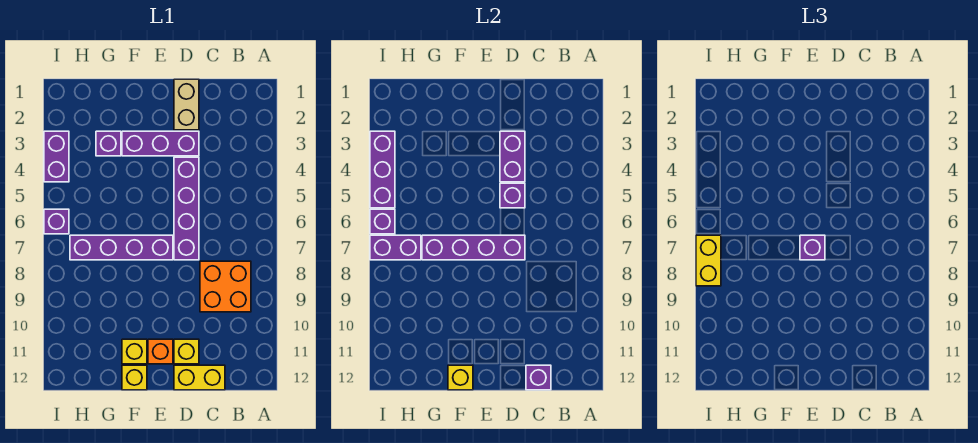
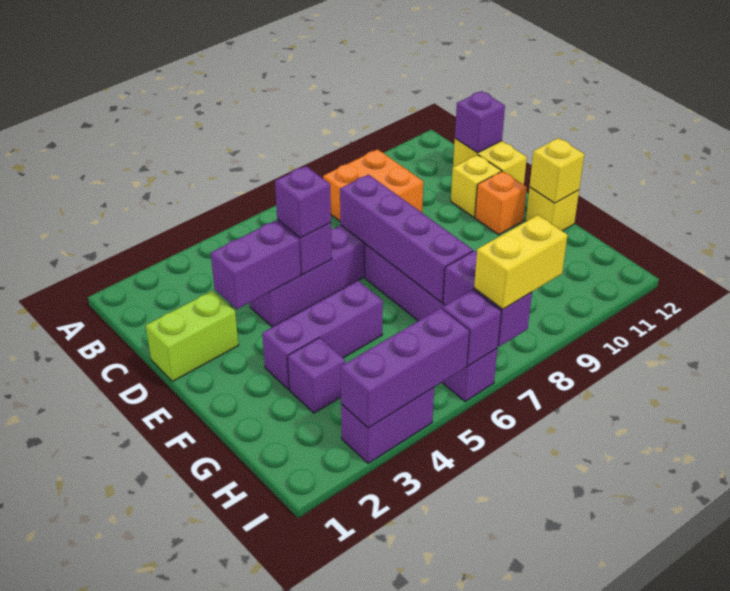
tan brick D1:D2 level 1 -> lime brick D1:D2 level 1
purple brick D3:F3 level 1 -> purple brick F3:F5 level 1
purple brick E7 level 3 -> purple brick D5 level 3
yellow brick F11 level 1 -> none

